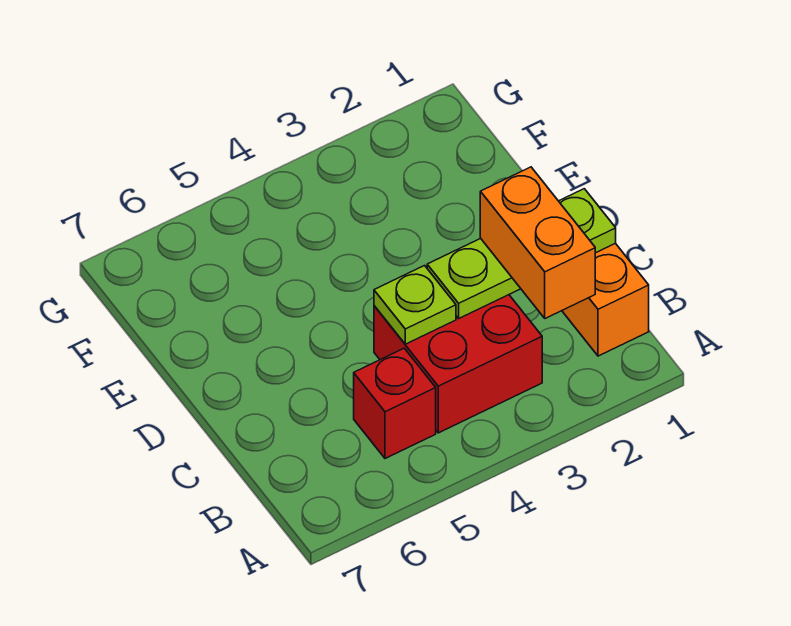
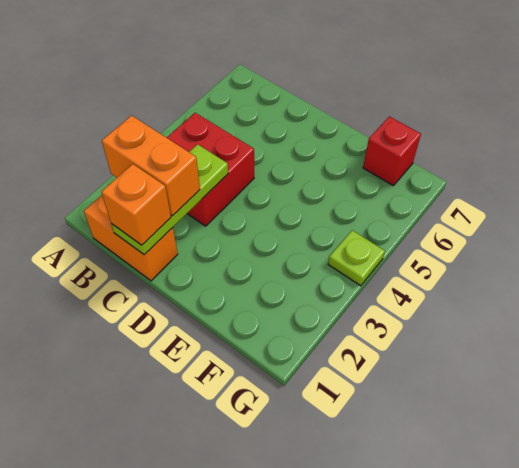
red brick B5 level 1 -> red brick F7 level 1
none -> orange brick C1 level 3
lime plate C4 level 2 -> lime plate G4 level 1

